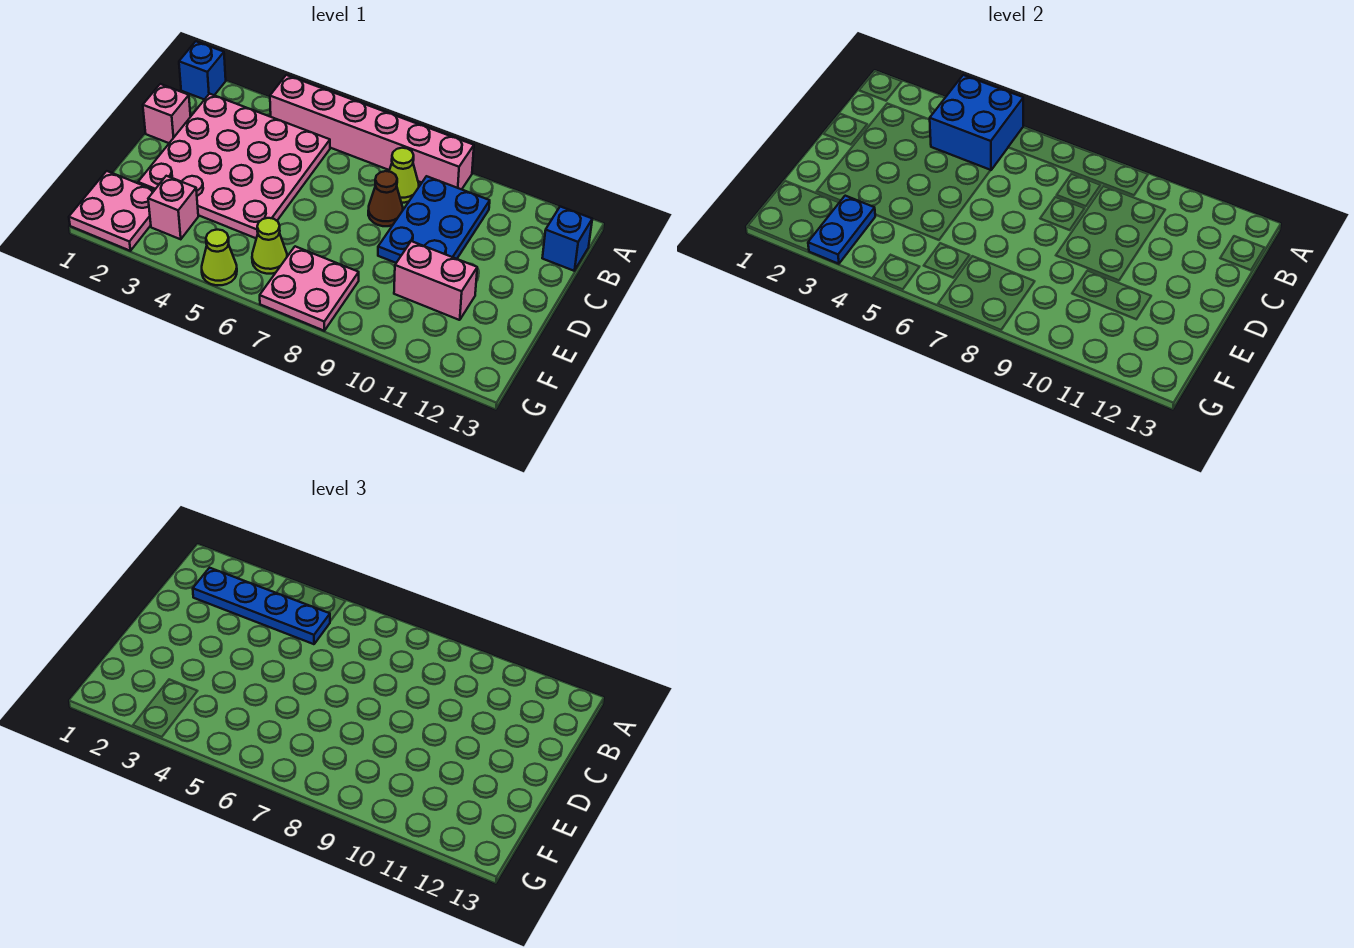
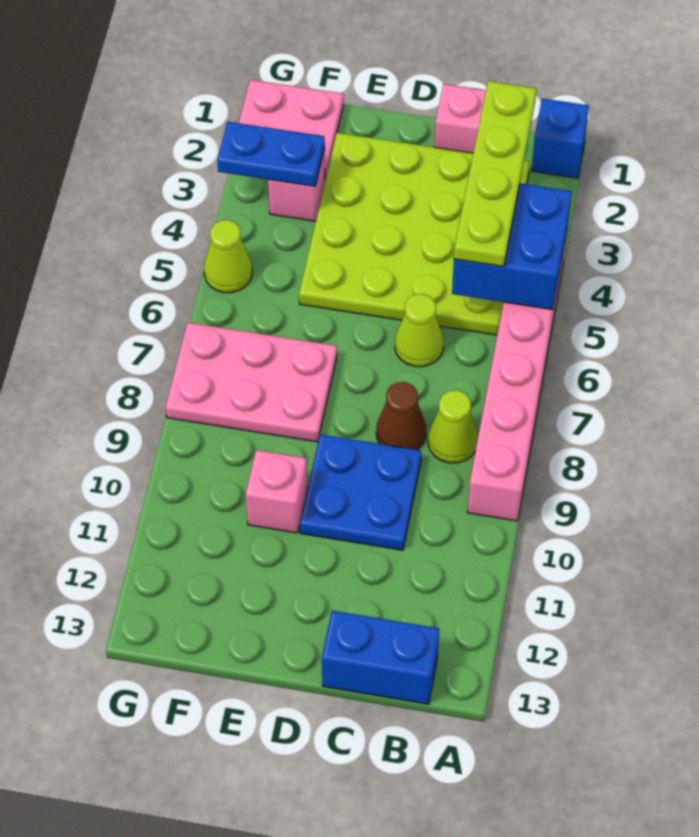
pink plate B2:E5 level 1 -> lime plate B2:E5 level 1
blue plate B2:B5 level 3 -> lime plate B2:B5 level 3
blue plate B9:D10 level 1 -> blue plate C9:D10 level 1
blue brick B13 level 1 -> blue brick B13:C13 level 1
pink brick E10:E11 level 1 -> pink brick E10 level 1
lime cone F6 level 1 -> lime cone C6 level 1
pink plate F7:G8 level 1 -> pink plate E7:G8 level 1

